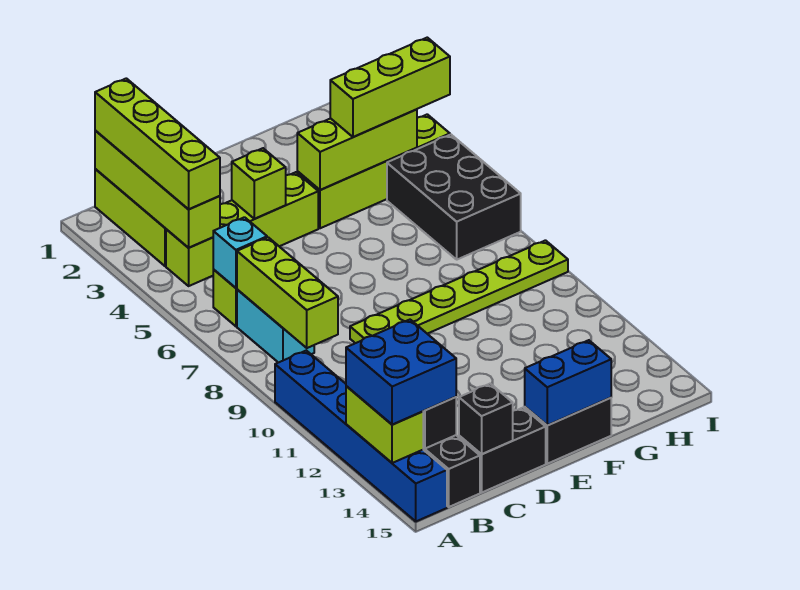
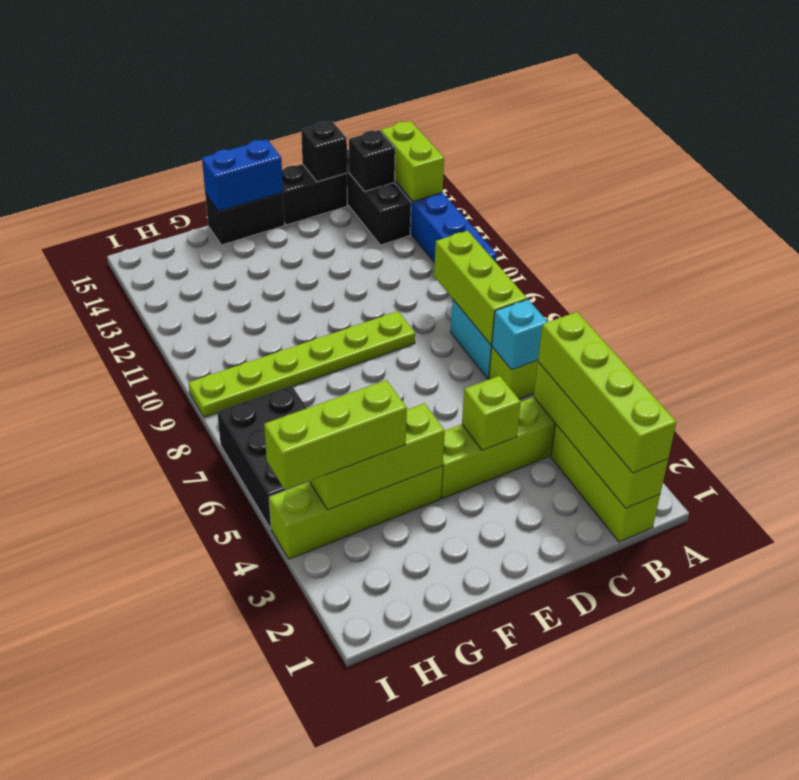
blue brick A13:B14 level 3 -> none

